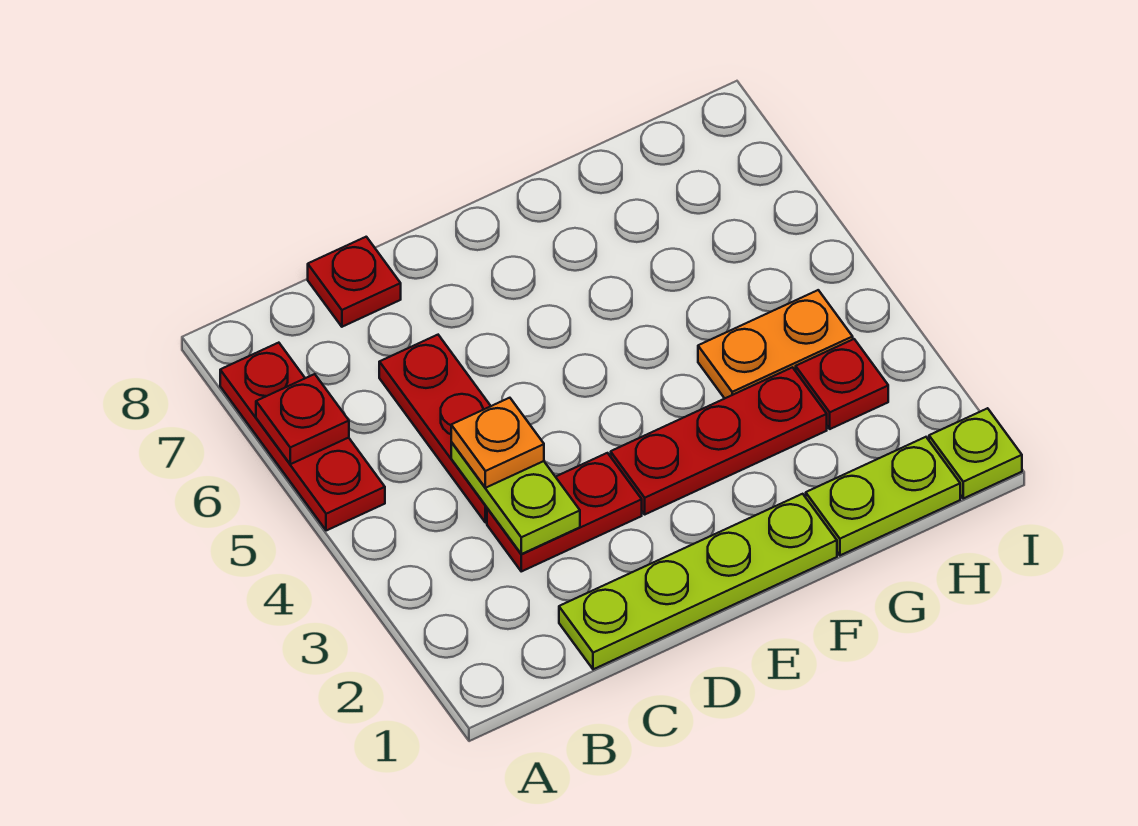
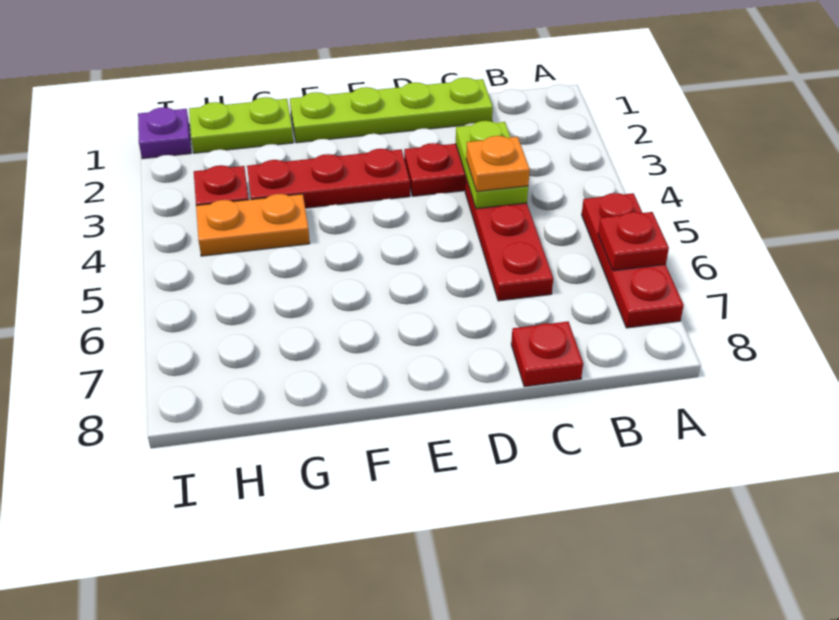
lime plate I1 level 1 -> purple plate I1 level 1

